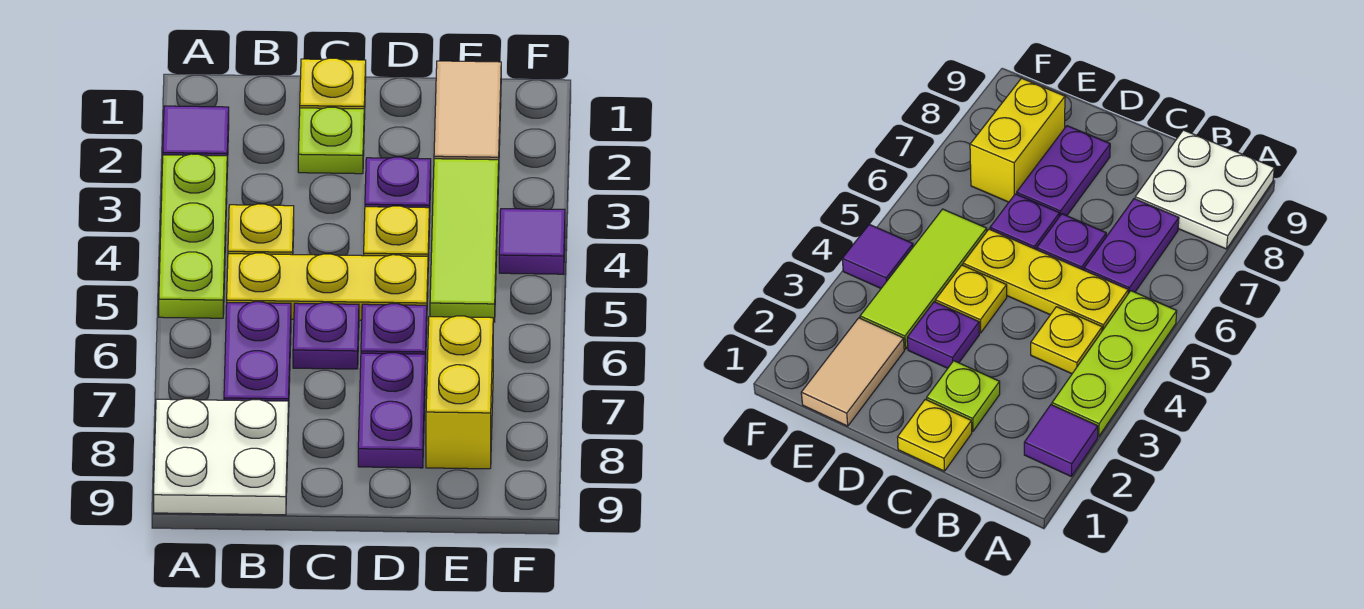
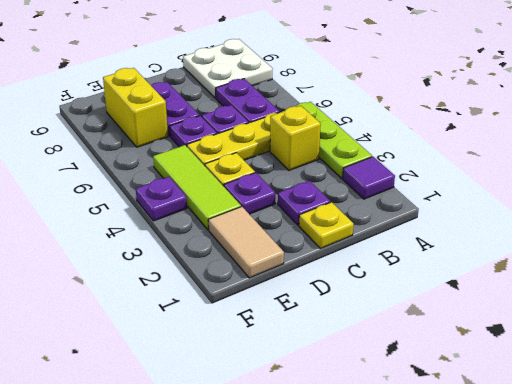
yellow plate B4 level 1 -> yellow brick B4 level 1
lime plate C2 level 1 -> purple plate C2 level 1
purple tile F4 level 1 -> purple plate F4 level 1

